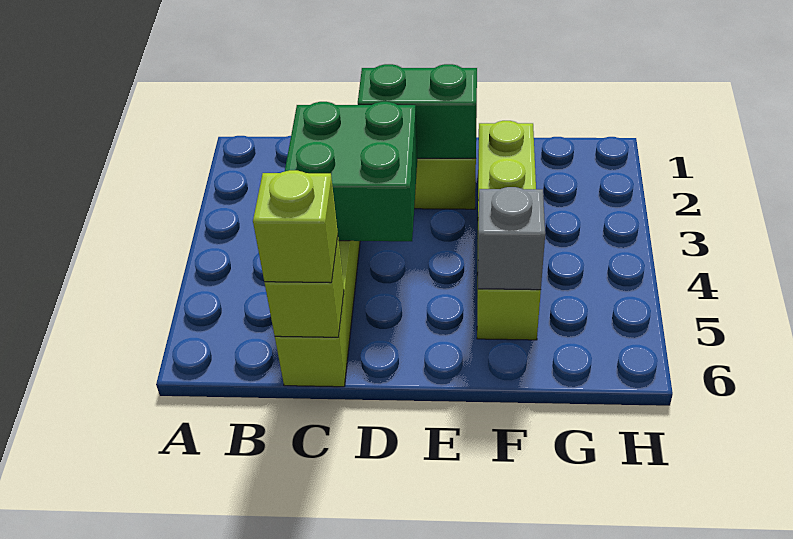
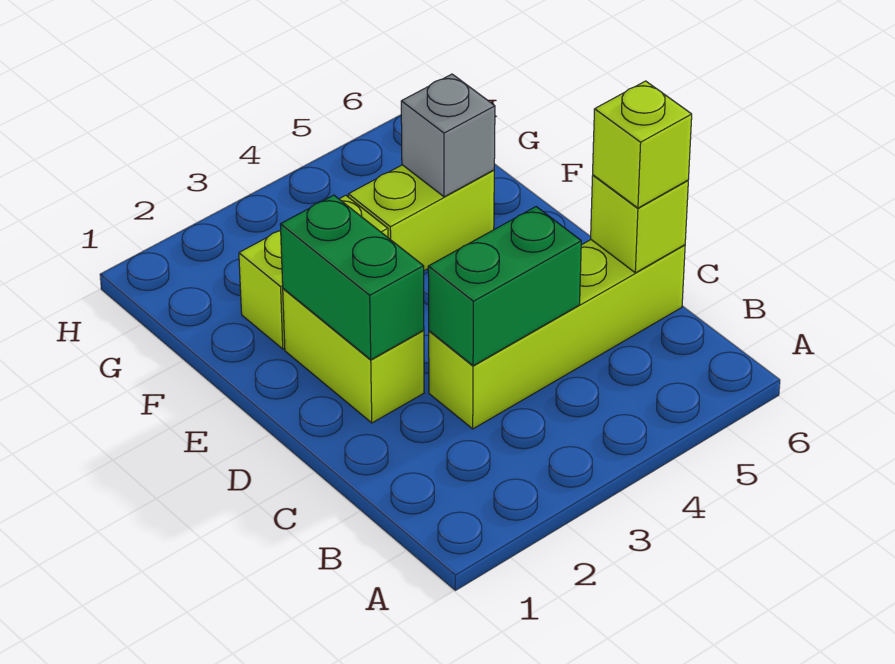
green brick C3:D4 level 2 -> green brick C3:C4 level 2

